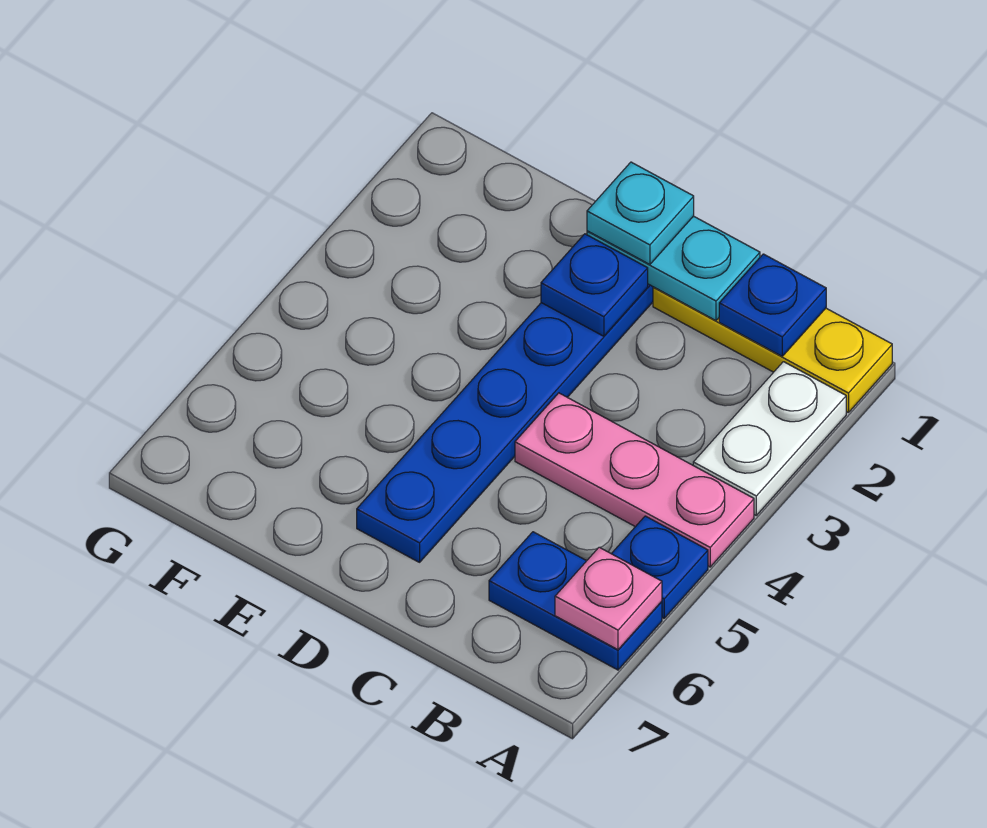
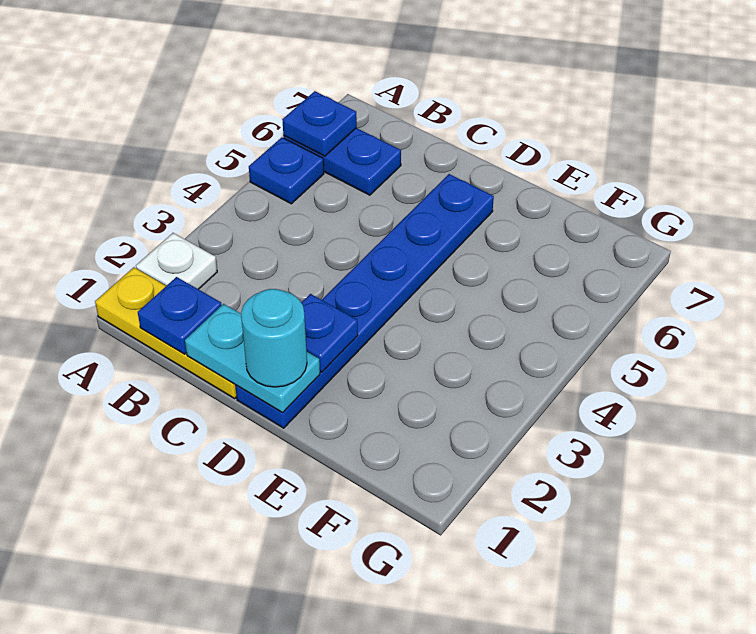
white plate A2:A3 level 1 -> white plate A2 level 1
pink plate A4:C4 level 1 -> none
pink plate A6 level 2 -> blue plate A6 level 2
cyan plate D1 level 3 -> cyan round brick D1 level 3

